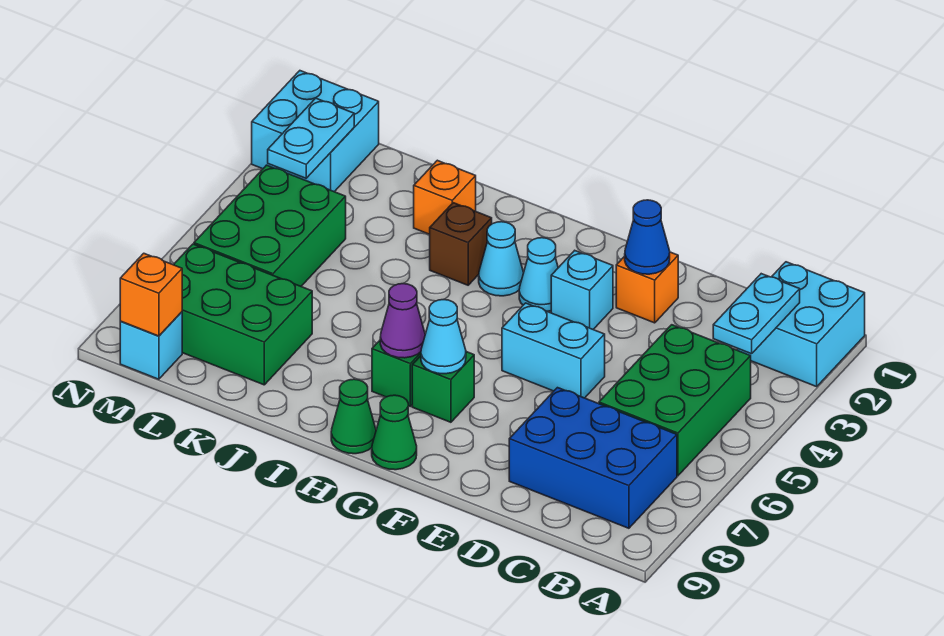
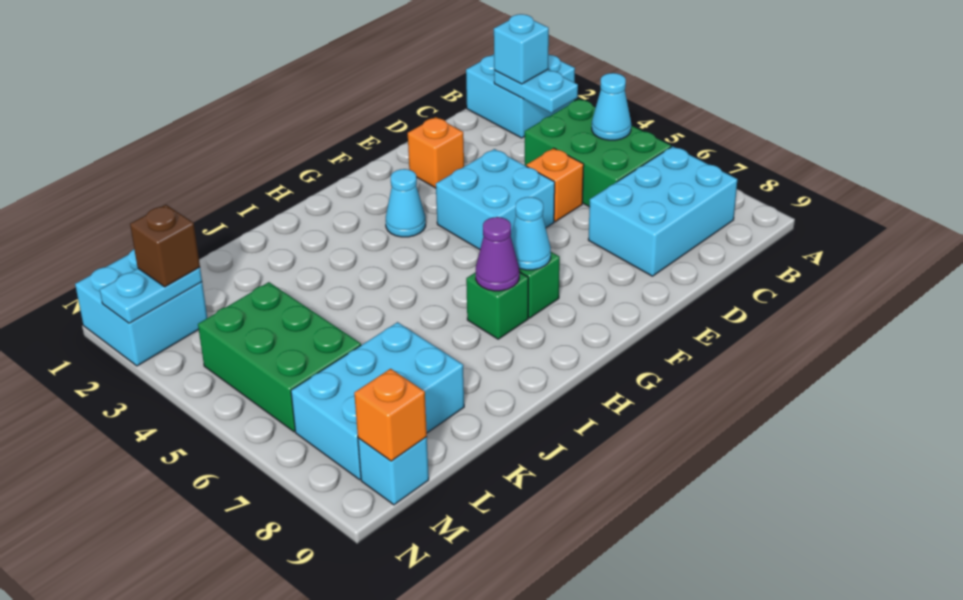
blue brick B7:D8 level 1 -> cyan brick B7:D8 level 1
blue cone E2 level 2 -> none
cyan brick E5:F5 level 1 -> cyan brick E4:F5 level 1
cyan brick F3 level 1 -> cyan brick B2 level 3
green cone G9 level 1 -> none
cyan cone H3 level 1 -> cyan cone B5 level 2
green cone H9 level 1 -> none
brown brick I3 level 1 -> brown brick M2 level 3
orange brick J2 level 1 -> orange brick D5 level 1
green brick K7:M8 level 1 -> cyan brick K7:M8 level 1
cyan plate M2:M3 level 2 -> cyan plate M2:N2 level 2

